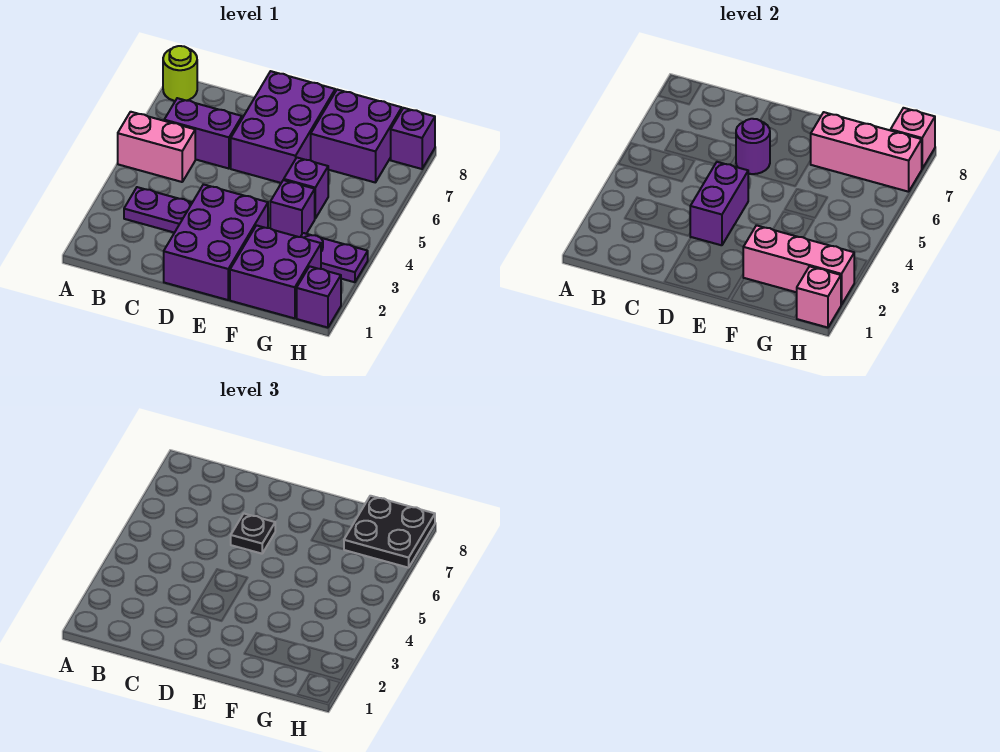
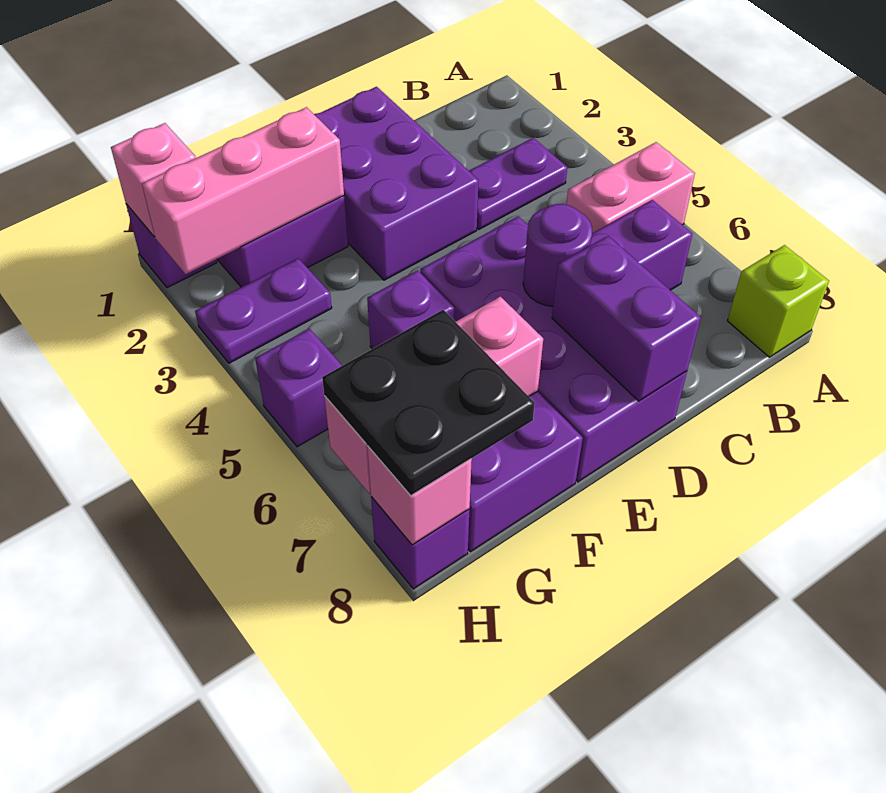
lime round brick A8 level 1 -> lime brick A8 level 1
purple brick D3:D4 level 2 -> purple brick D7:D8 level 2
purple brick D6:E8 level 1 -> purple brick D5:E8 level 1
black plate D6 level 3 -> none
purple brick F4 level 1 -> purple brick H5 level 1

